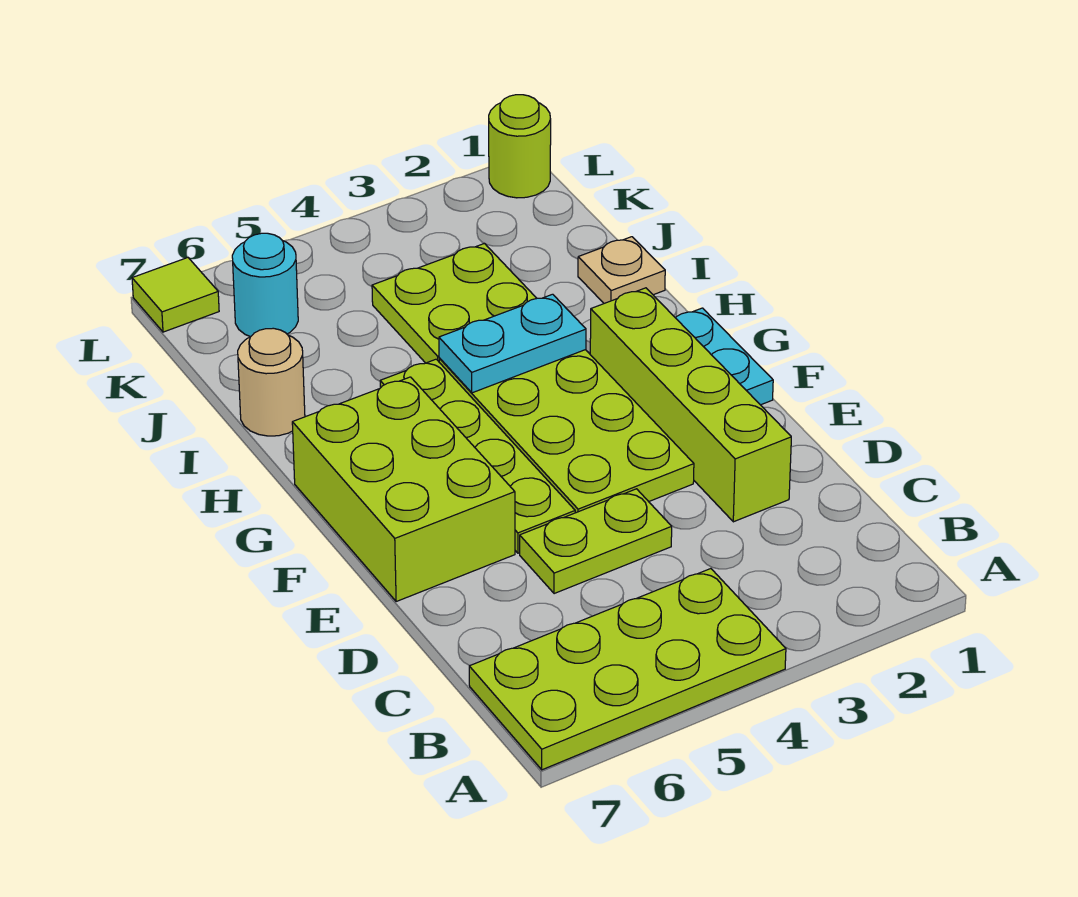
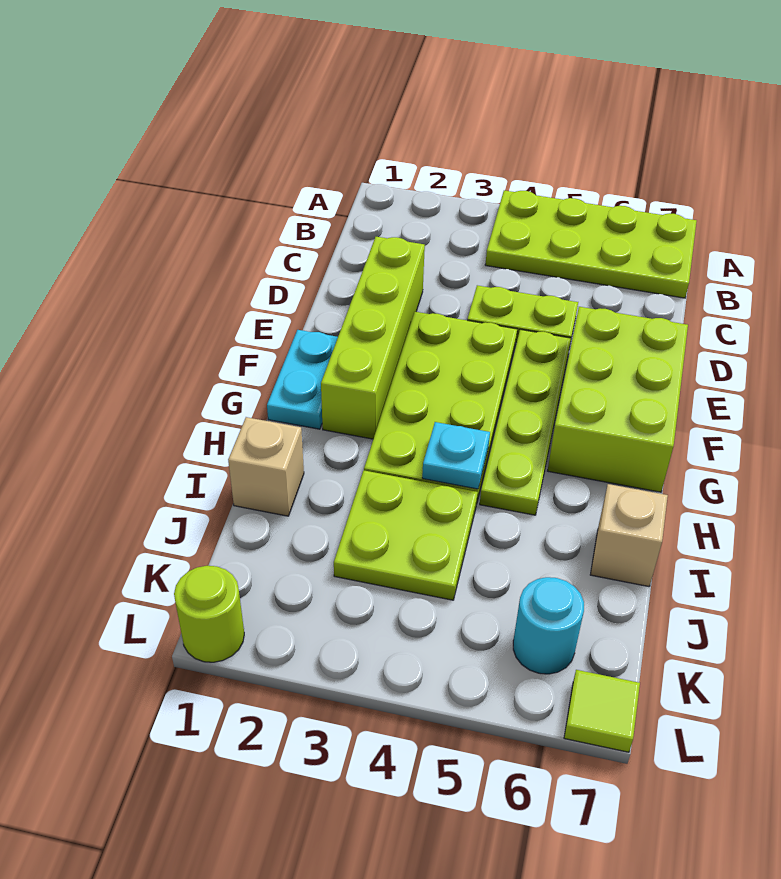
cyan plate H3:H4 level 2 -> cyan plate H4 level 2
tan plate I1 level 1 -> tan brick I1 level 1
tan round brick I7 level 1 -> tan brick I7 level 1

